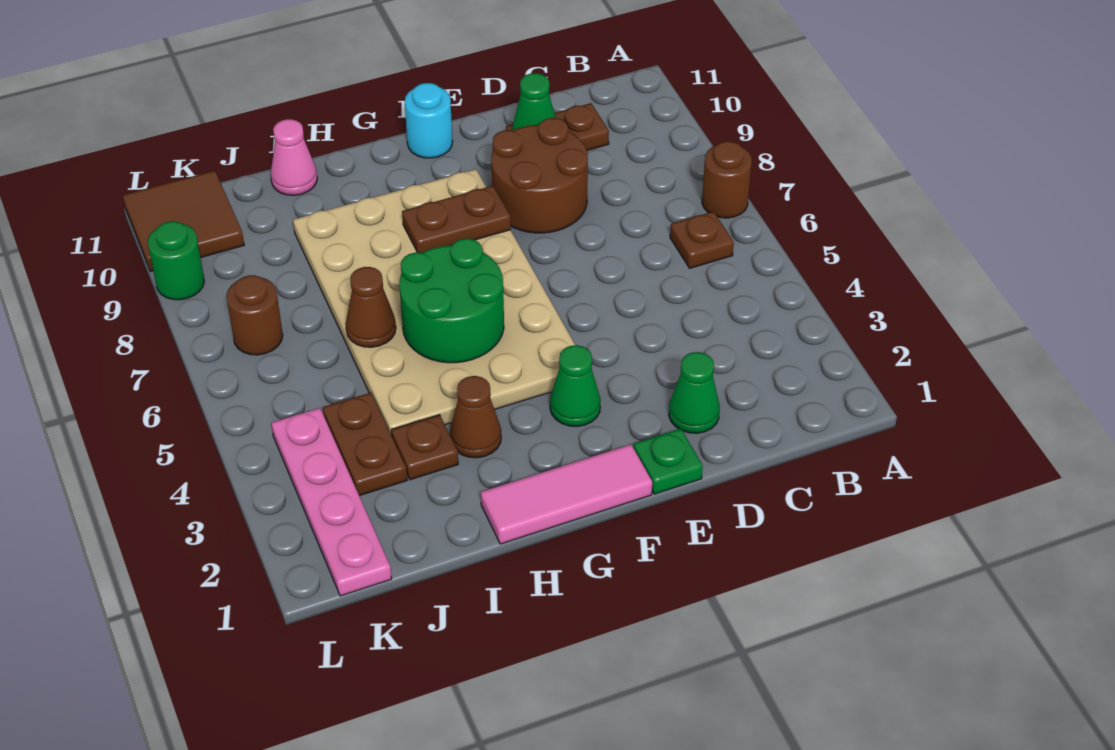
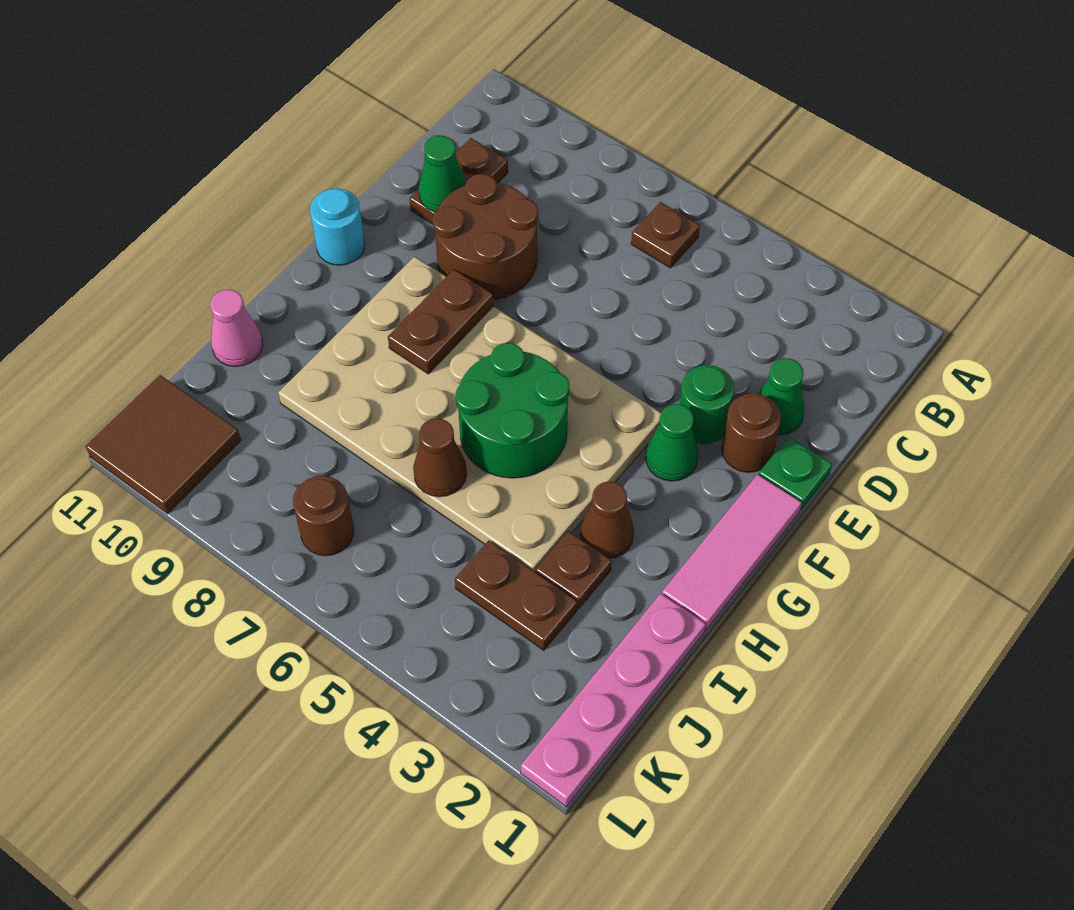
brown round brick A7 level 1 -> brown round brick E2 level 1
pink plate K1:K4 level 1 -> pink plate I1:L1 level 1
green round brick L9 level 1 -> green round brick E3 level 1

